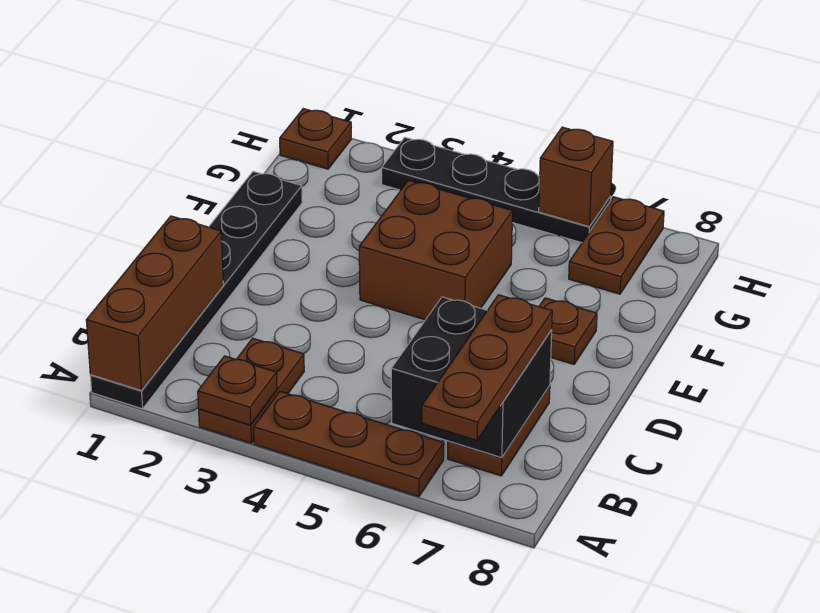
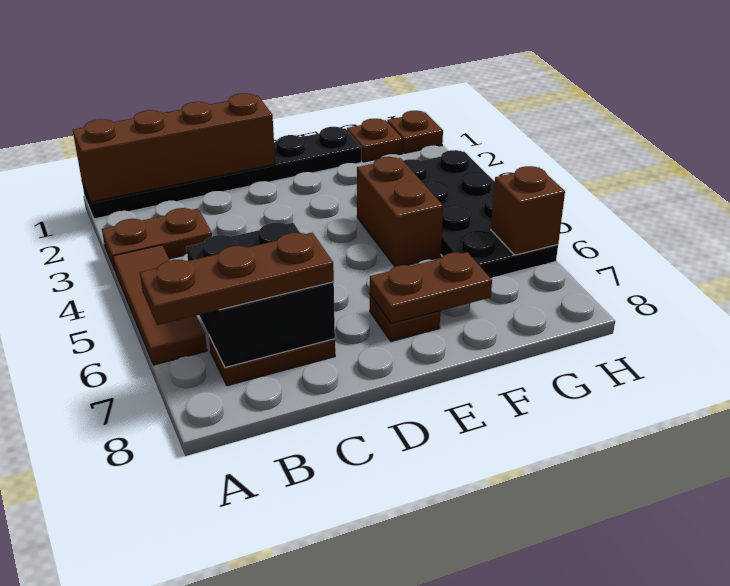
brown brick A1:C1 level 2 -> brown brick A1:D1 level 2
brown plate A3 level 2 -> brown plate G1 level 1
brown plate A4:A6 level 1 -> brown tile A4:A6 level 1
brown brick E4:F5 level 1 -> brown brick F4:F5 level 1
brown plate G7:H7 level 1 -> brown plate E7:F7 level 2
black plate H3:H6 level 1 -> black plate G3:H6 level 1

